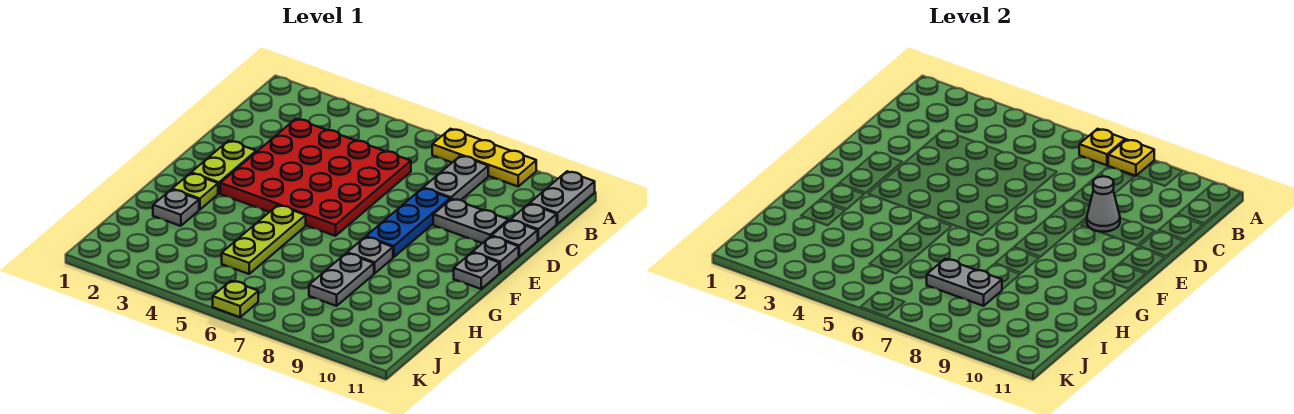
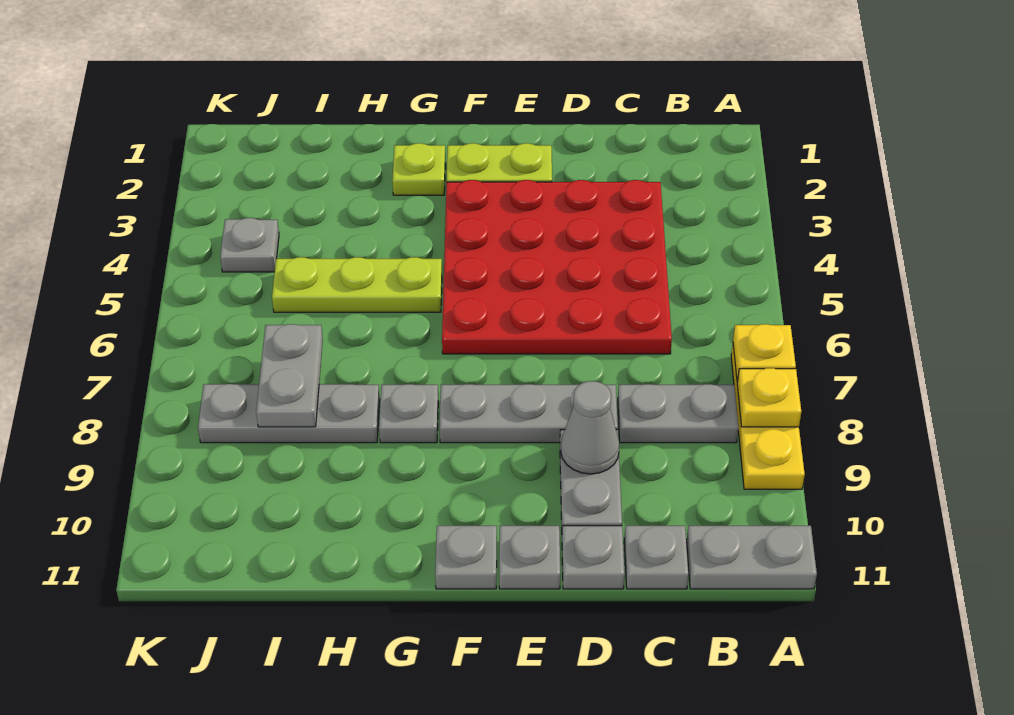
blue plate D8:F8 level 1 -> grey plate D8:F8 level 1
grey plate H2 level 1 -> grey plate J4 level 1
grey plate H8:I8 level 1 -> grey plate H8:J8 level 1
lime plate K6 level 1 -> none

